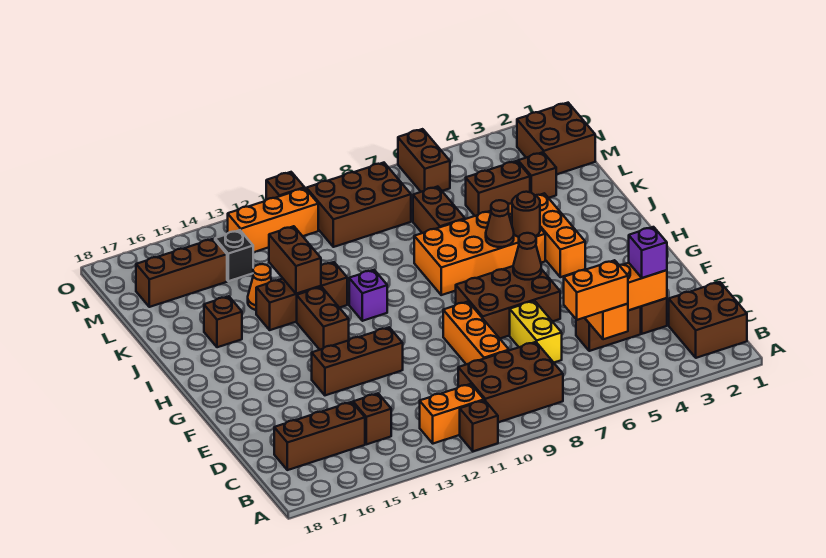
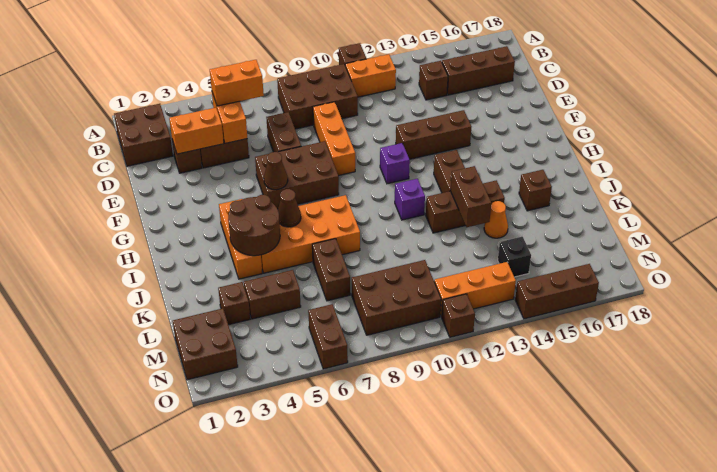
purple brick D3 level 3 -> purple brick G11 level 1
yellow brick D7:E7 level 1 -> brown brick D7:E7 level 1
brown round brick I5 level 2 -> brown round brick I4:J5 level 2
brown brick M15:M17 level 1 -> brown brick O14:O16 level 1

